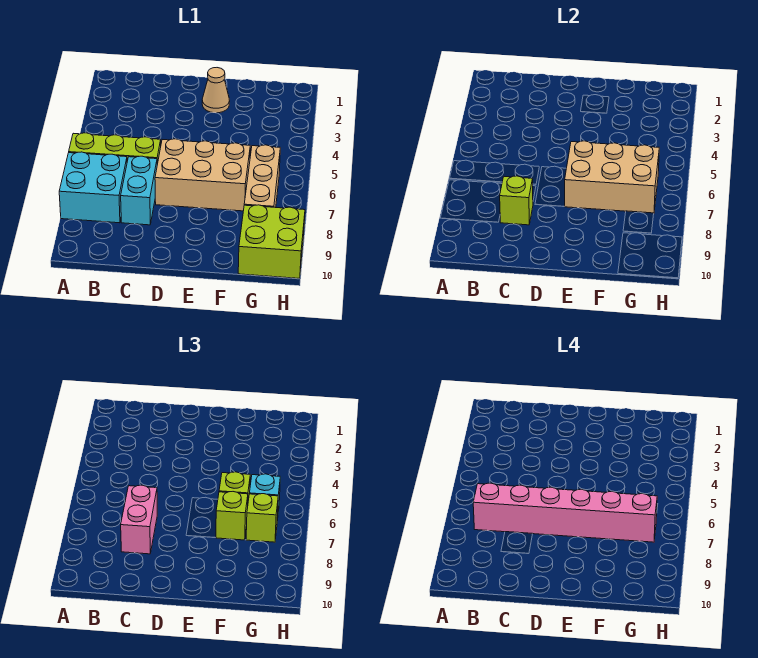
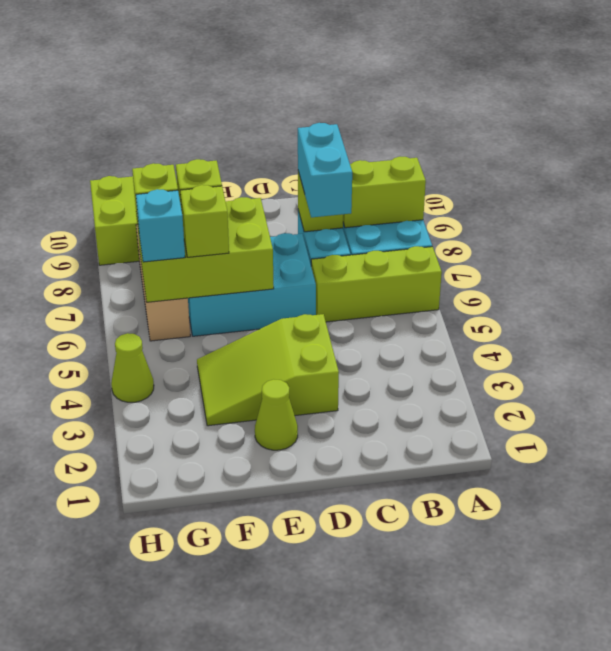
none -> lime brick A8:B8 level 2
pink brick B7:G7 level 4 -> none
pink brick C7:C8 level 3 -> cyan brick C7:C8 level 3
none -> lime slope D3:F4 level 1 top D
tan brick D6:F7 level 1 -> cyan brick D6:F7 level 1
tan cone E2 level 1 -> lime cone E2 level 1
tan brick E6:G7 level 2 -> lime brick E6:G7 level 2
none -> lime cone H4 level 1

